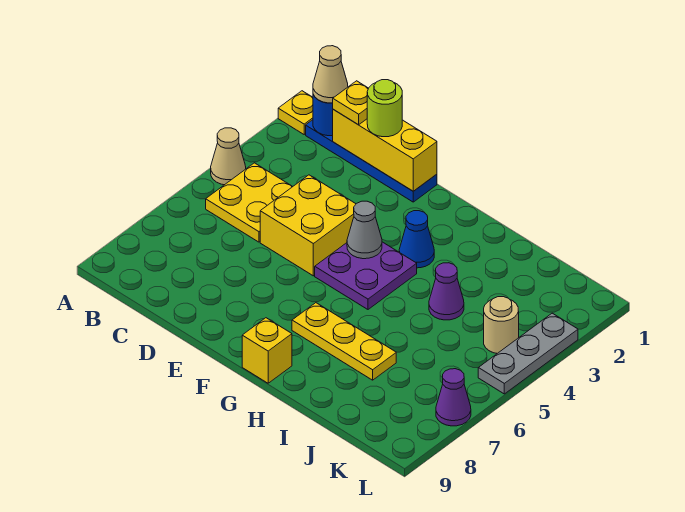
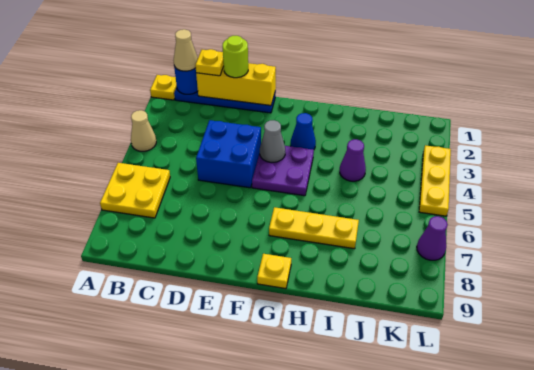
yellow plate B4:C5 level 1 -> yellow plate A6:B7 level 1
yellow brick D4:E5 level 1 -> blue brick D4:E5 level 1
yellow brick G9 level 1 -> yellow plate G9 level 1
tan round brick K4 level 1 -> none
grey plate L3:L5 level 1 -> yellow plate L3:L5 level 1

